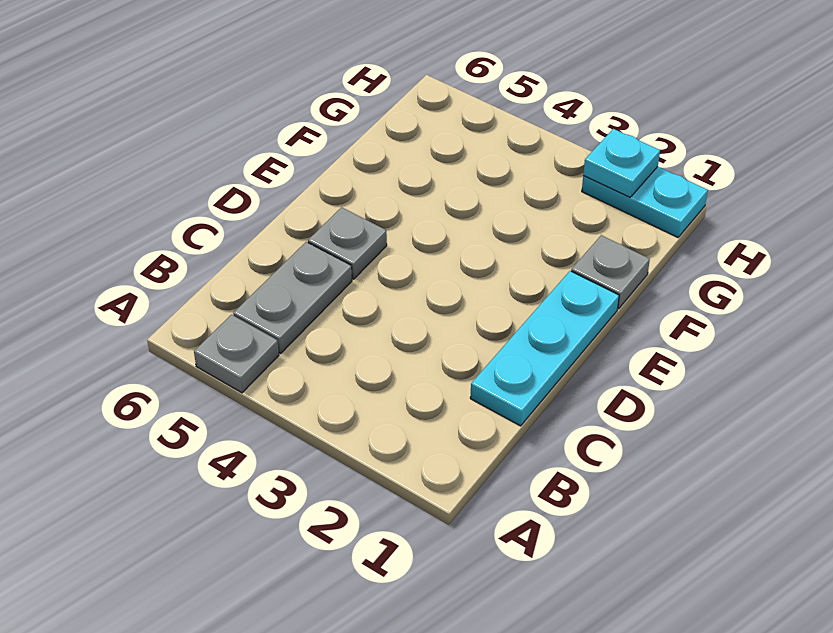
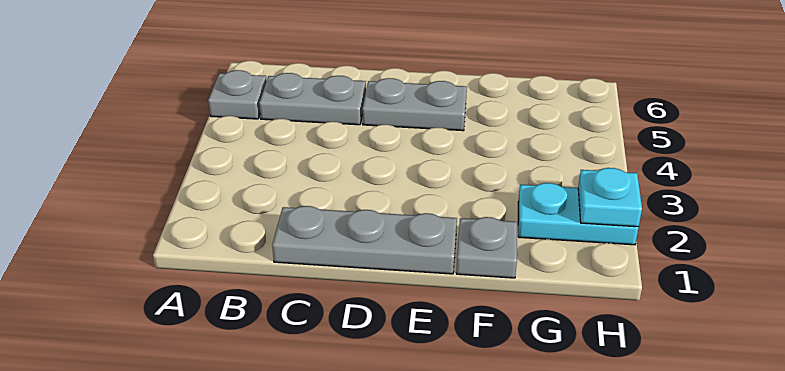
cyan plate C1:E1 level 1 -> grey plate C1:E1 level 1
grey plate D5 level 1 -> grey plate D5:E5 level 1
cyan plate H1:H2 level 1 -> cyan plate G2:H2 level 1

